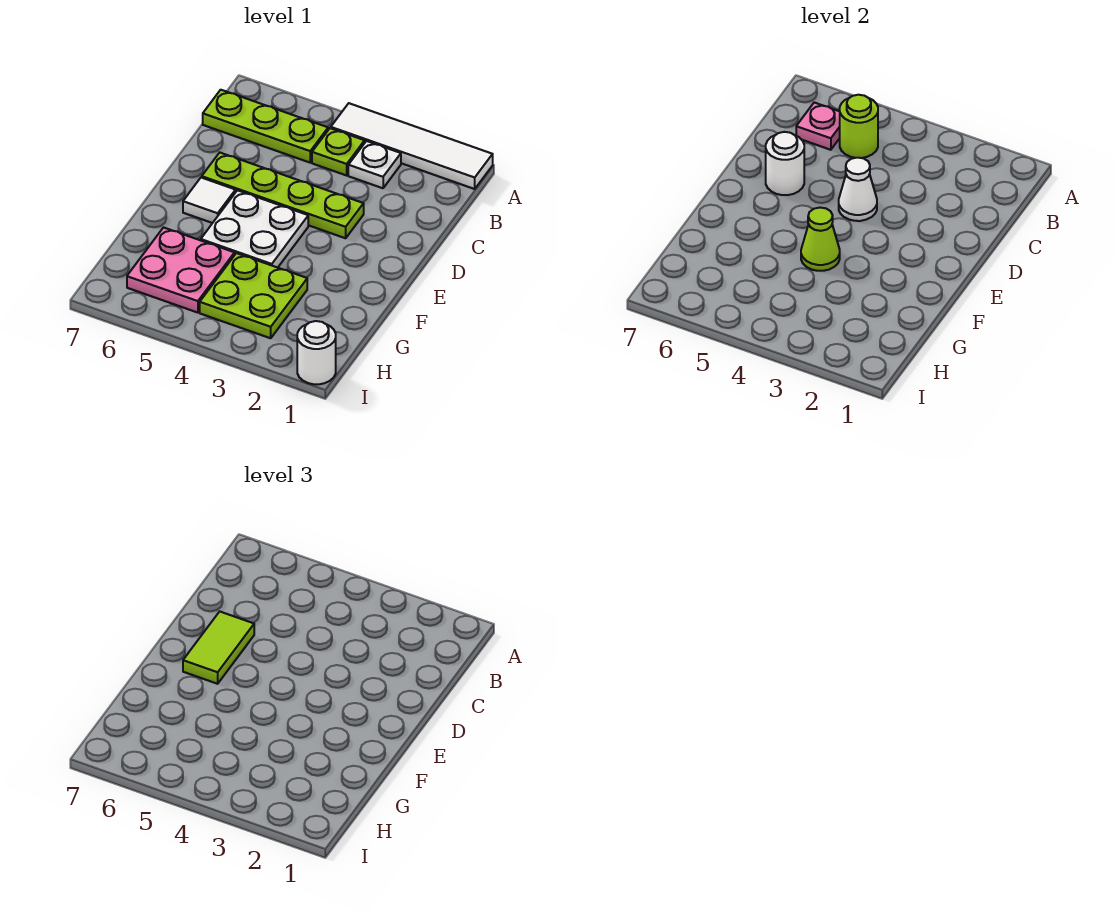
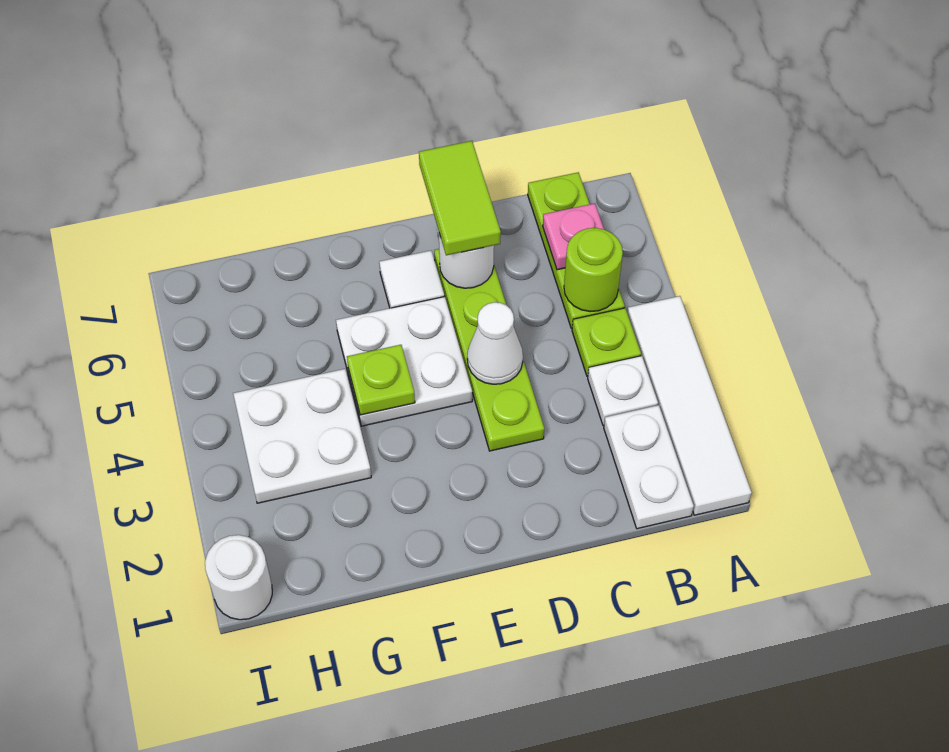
none -> white plate B1:B2 level 1
lime tile D6:E6 level 3 -> lime tile D6:D7 level 3
lime cone F4 level 2 -> lime plate F4 level 2
lime plate G3:H4 level 1 -> white plate G3:H4 level 1
pink plate G5:H6 level 1 -> none

